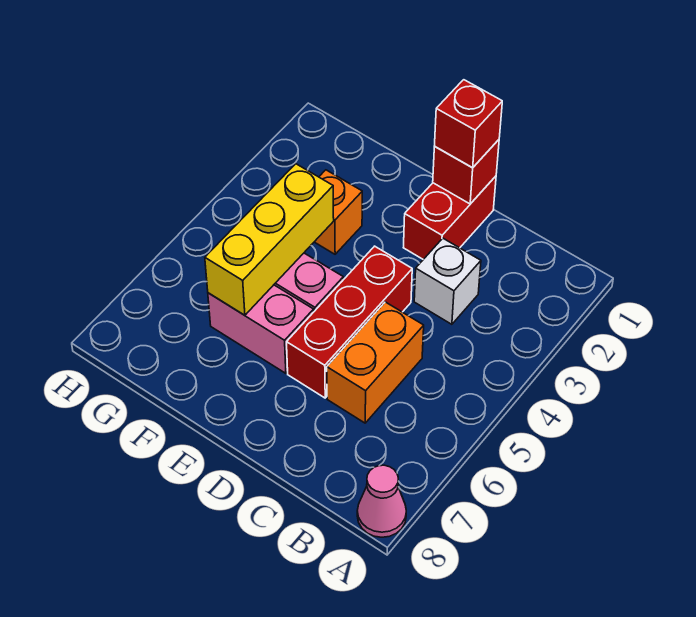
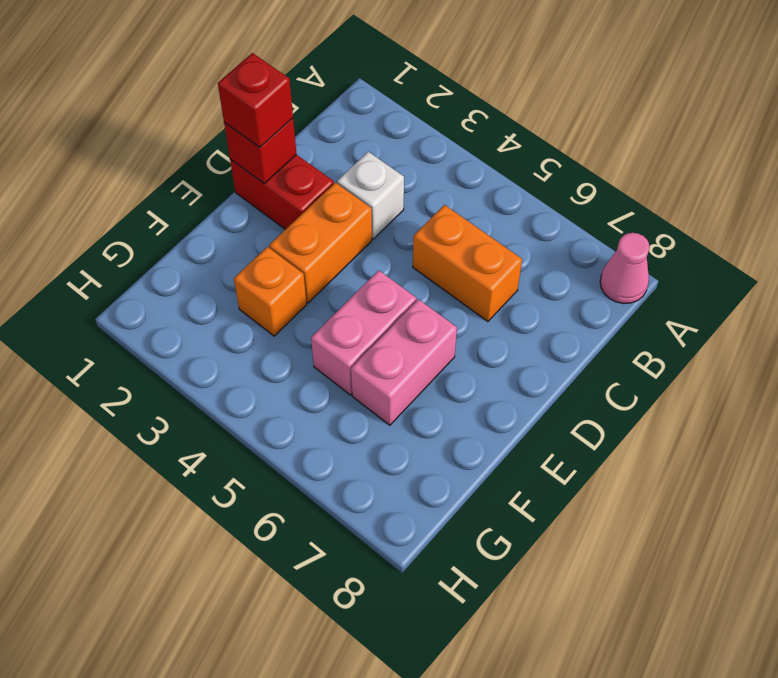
none -> orange brick D3:E3 level 1
red brick D4:D6 level 1 -> none
yellow brick F4:F6 level 2 -> none

